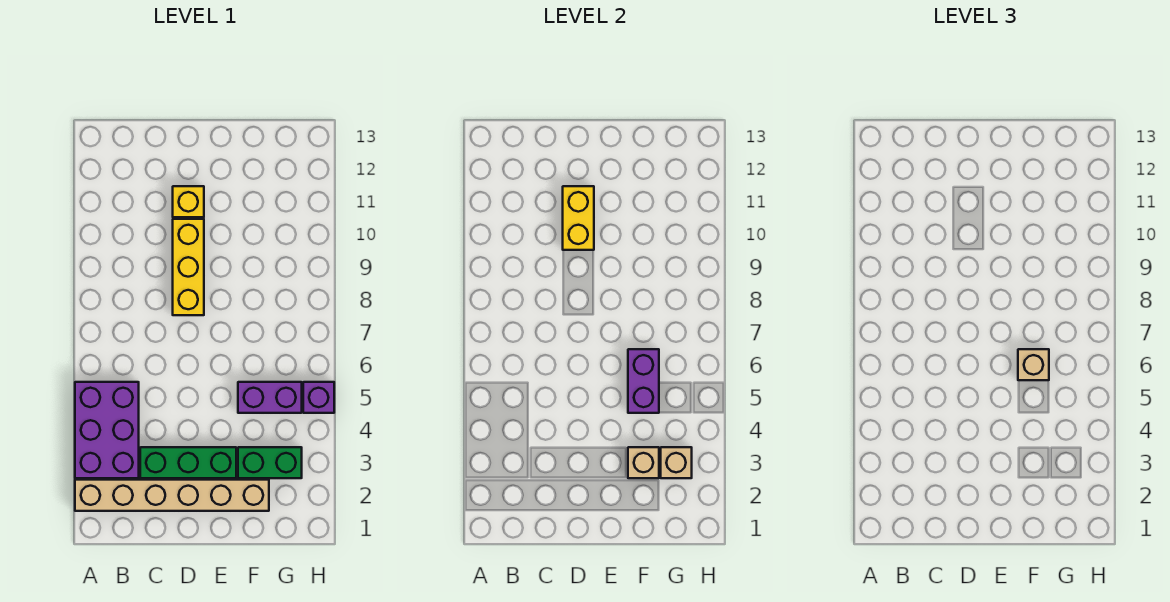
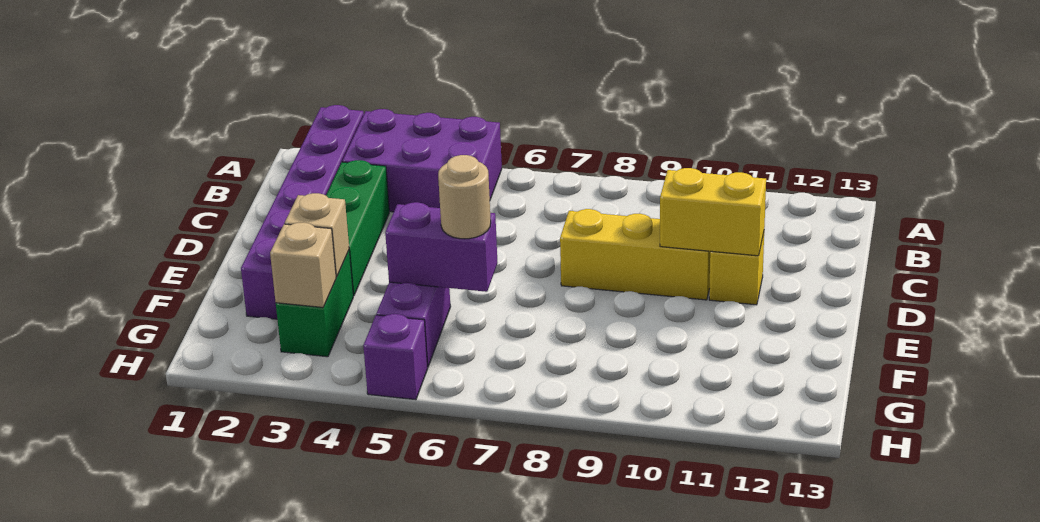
tan brick A2:F2 level 1 -> purple brick A2:F2 level 1
tan brick F6 level 3 -> tan round brick F6 level 3

